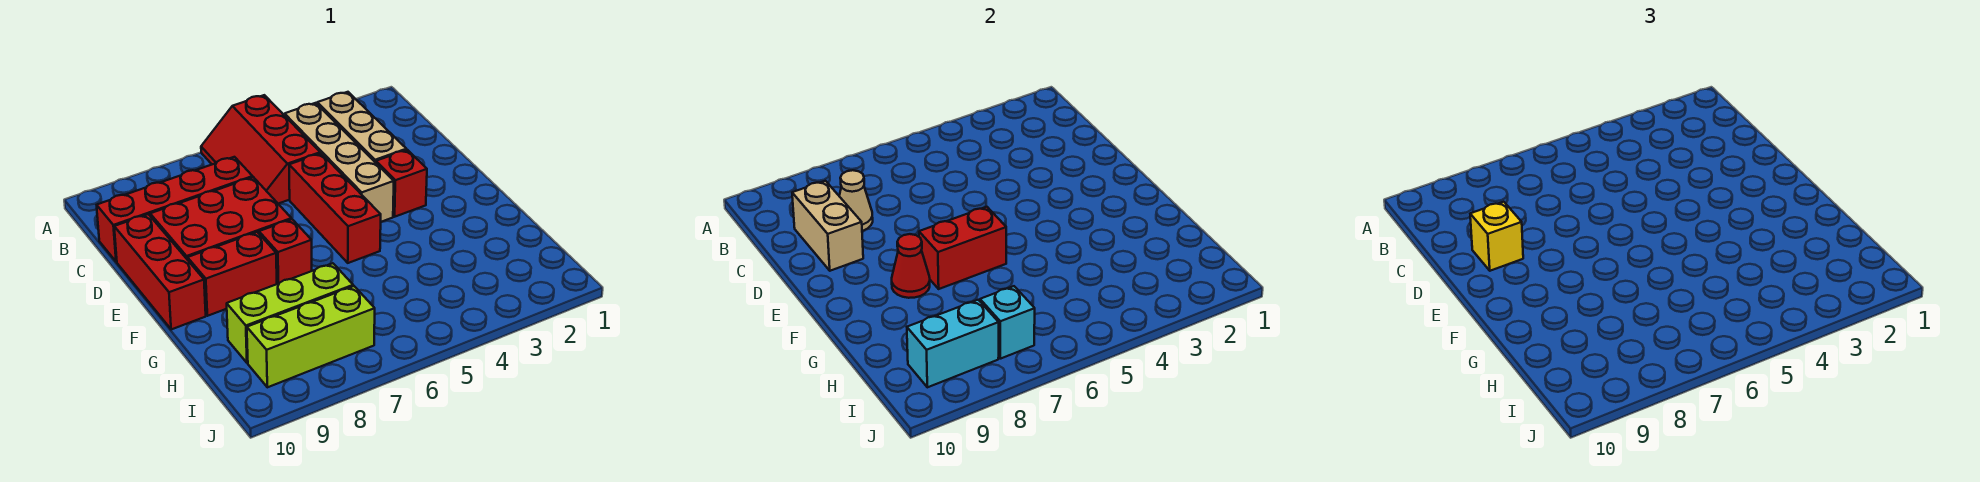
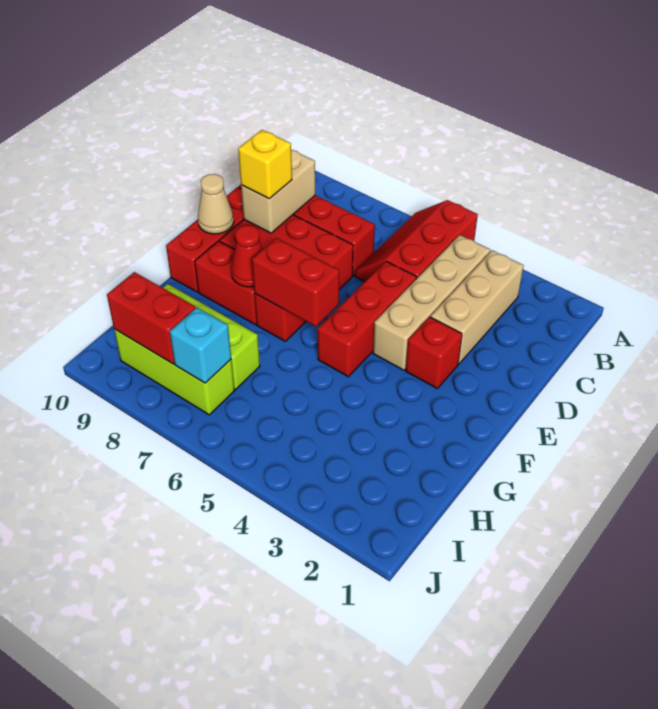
tan cone C8 level 2 -> tan cone E10 level 2
cyan brick I8:I9 level 2 -> red brick I8:I9 level 2

